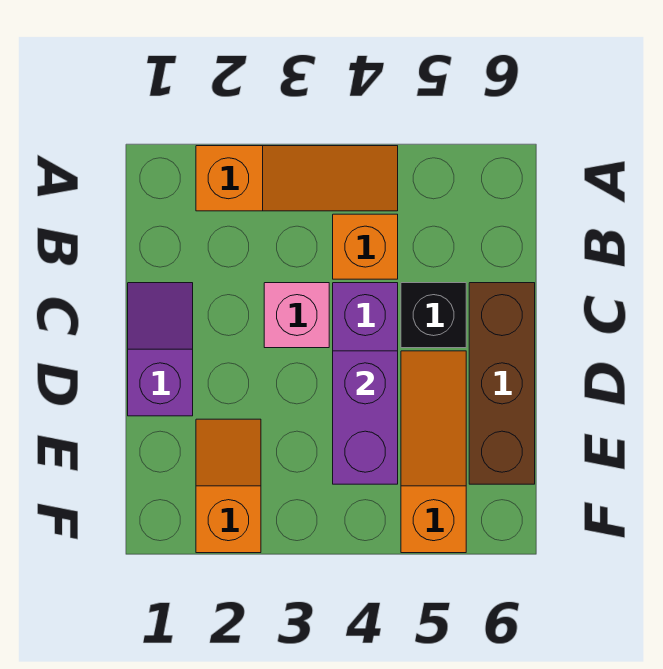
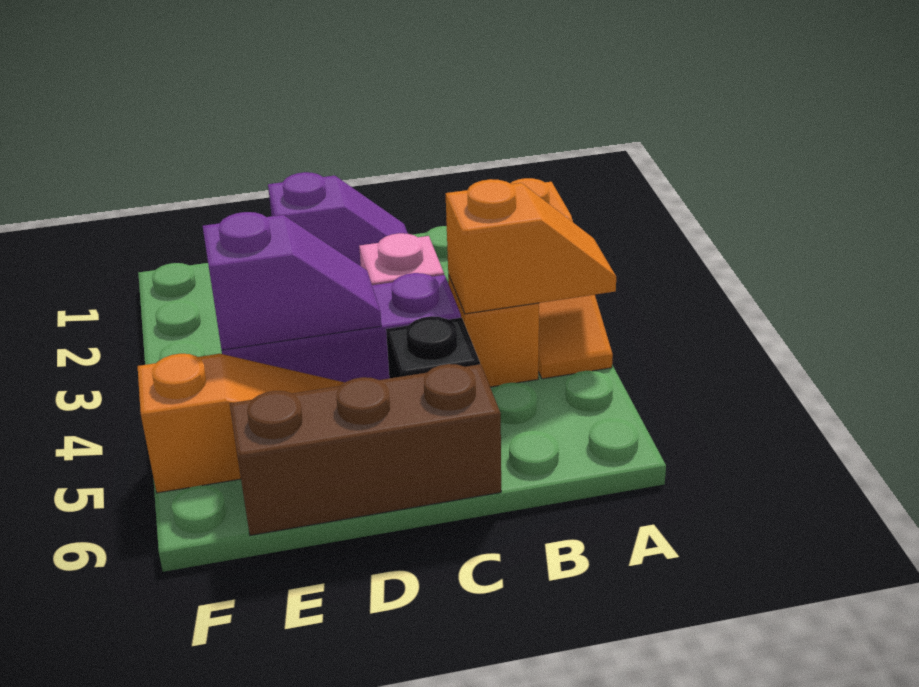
purple brick D4:E4 level 2 -> purple slope D4:E4 level 2 top E
orange slope E2:F2 level 1 top F -> orange slope A4:B4 level 2 top B

